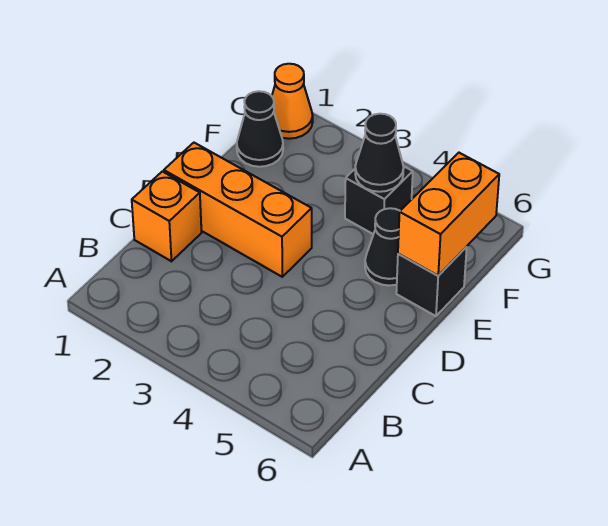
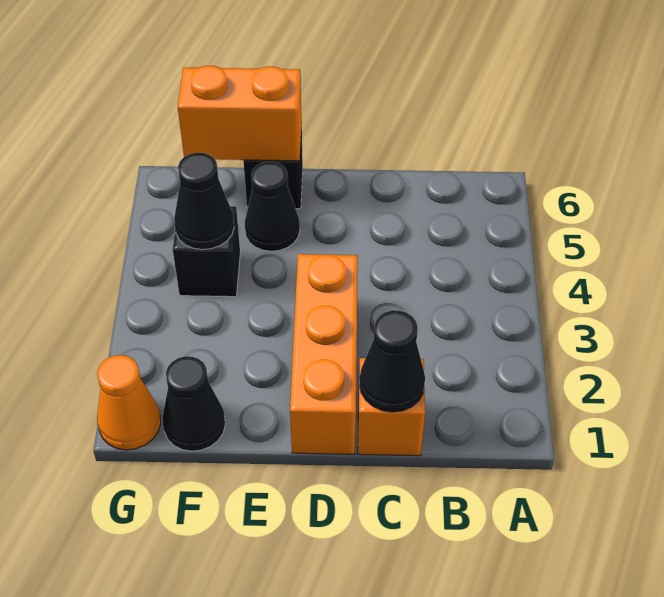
none -> black cone C1 level 2

